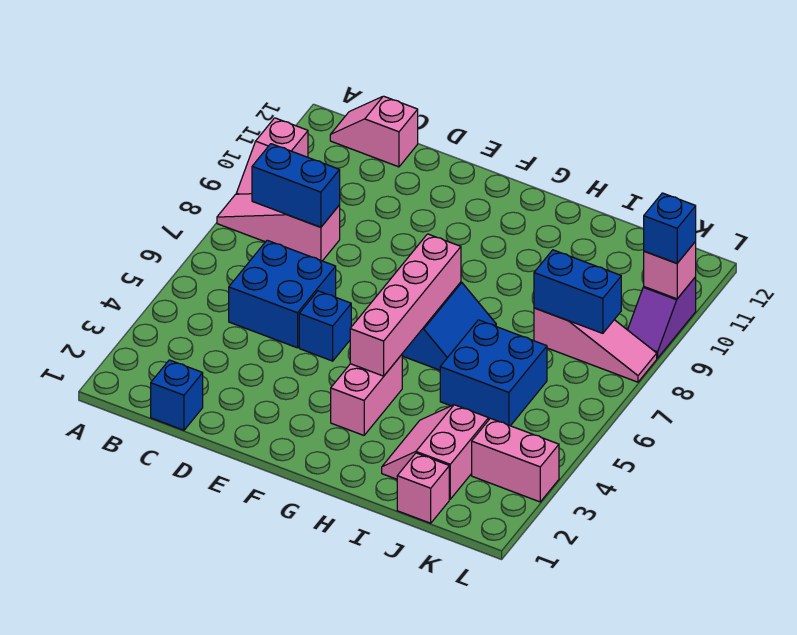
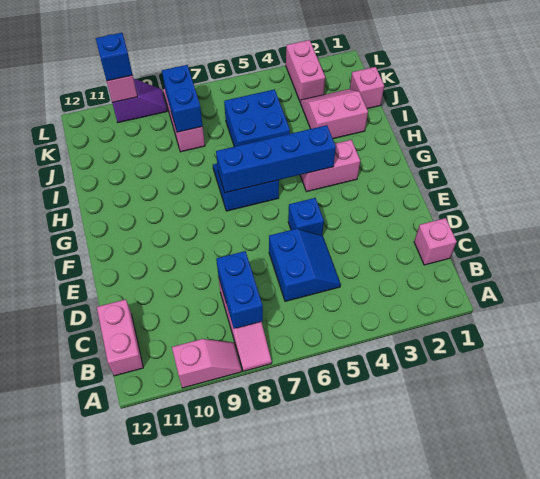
pink slope B12:C12 level 1 top C -> pink brick B12:C12 level 1
blue brick C1 level 1 -> pink brick C1 level 1
blue brick C5:D6 level 1 -> blue slope C5:D6 level 1 top 6
pink brick G4:G7 level 2 -> blue brick G4:G7 level 2
pink slope I2:J3 level 1 top J -> pink slope I2:J3 level 1 top I

